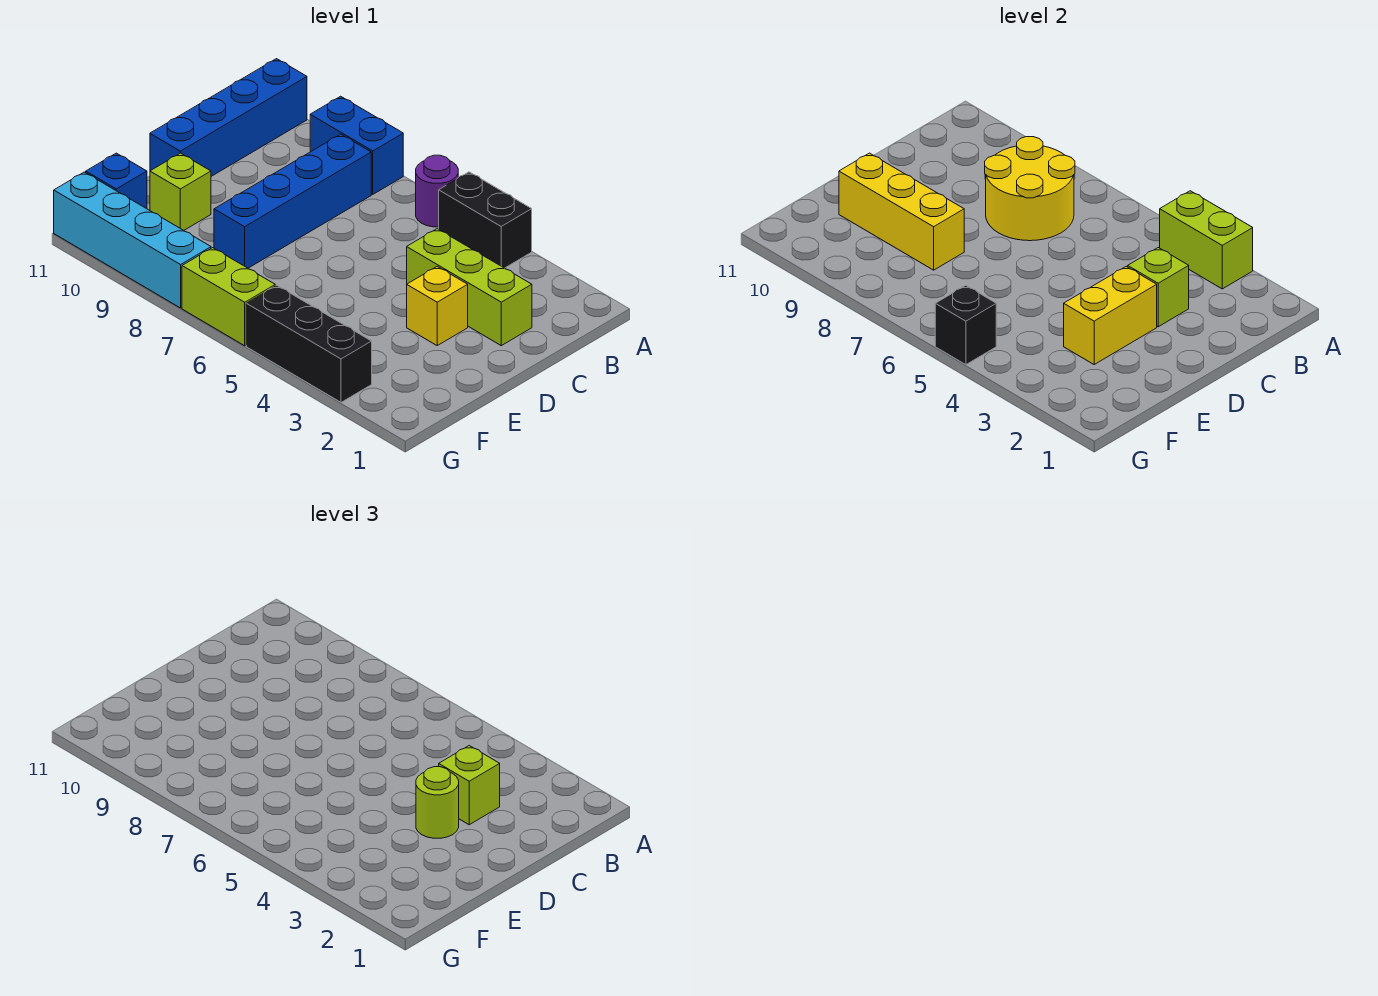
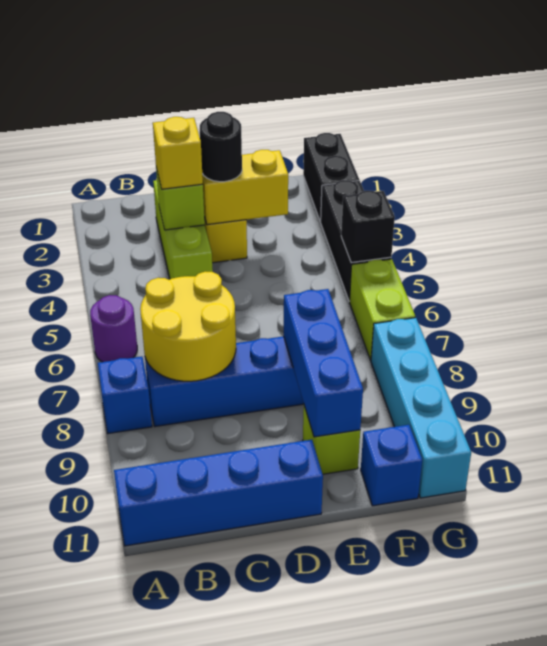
lime brick A3:A4 level 2 -> none
black brick A4:A5 level 1 -> black brick G1:G2 level 1
blue brick A8:A9 level 1 -> blue brick A8 level 1
lime brick C3 level 3 -> yellow brick C3 level 3
lime round brick D3 level 3 -> black round brick D3 level 3
yellow brick E8:E10 level 2 -> blue brick E8:E10 level 2

